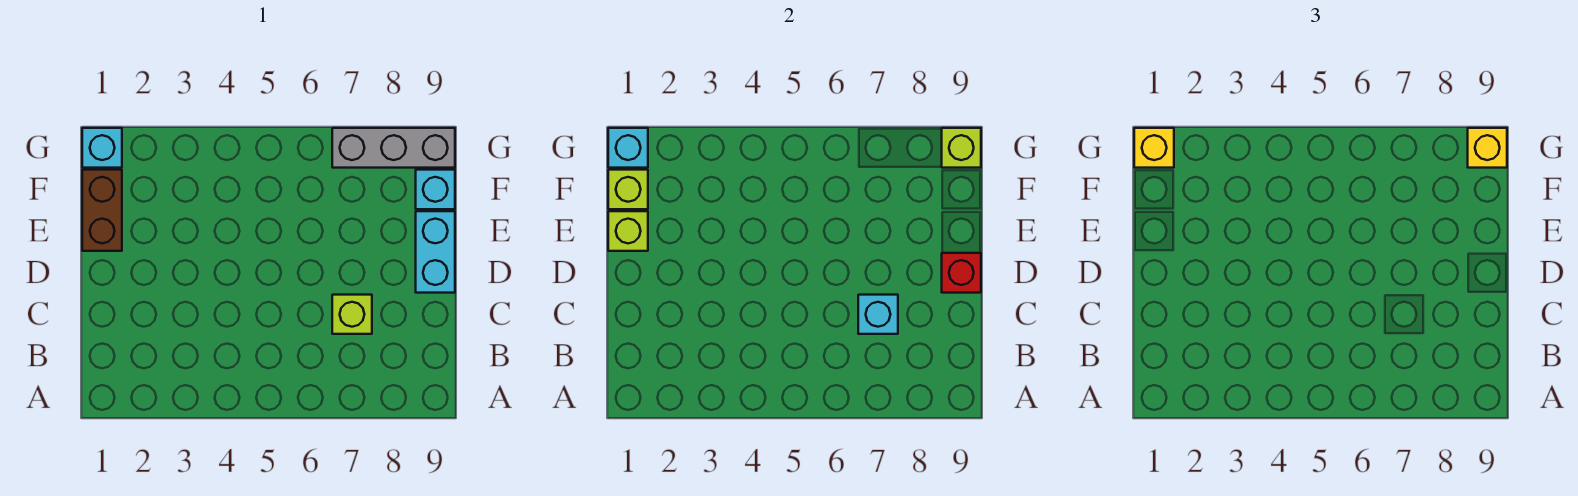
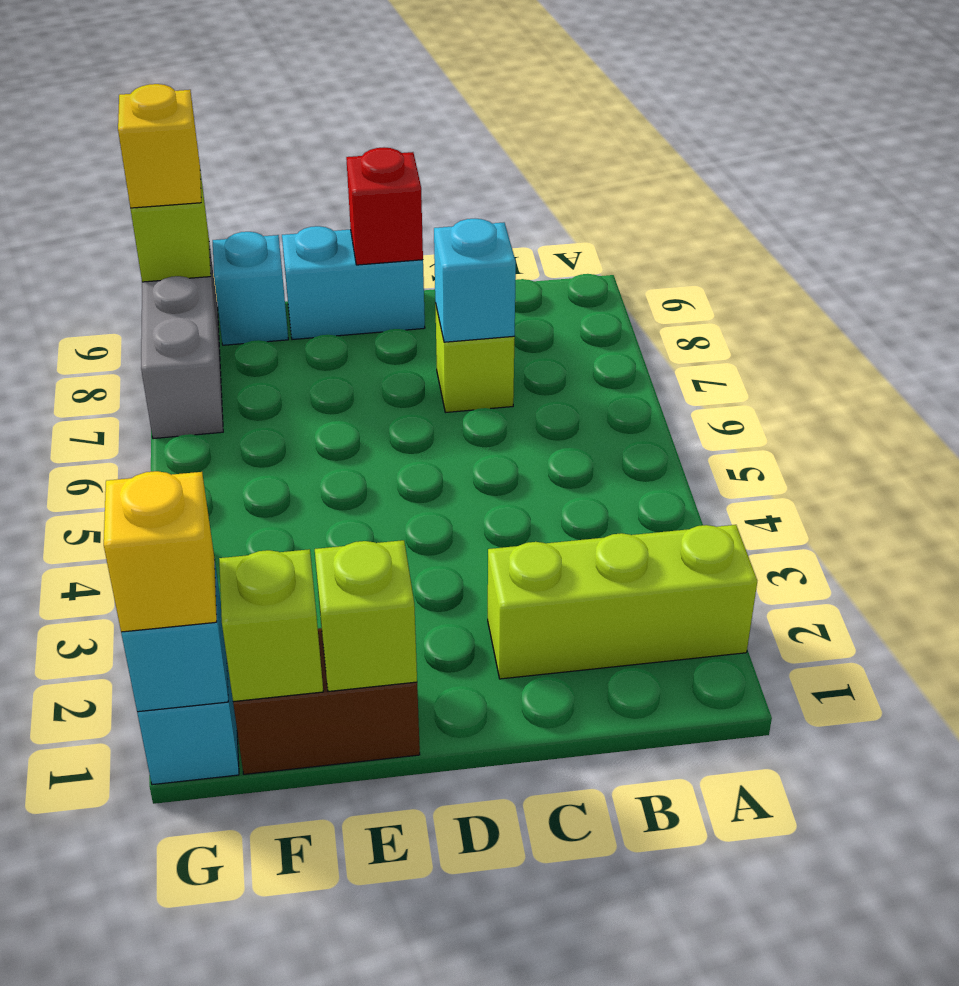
none -> lime brick A2:C2 level 1

